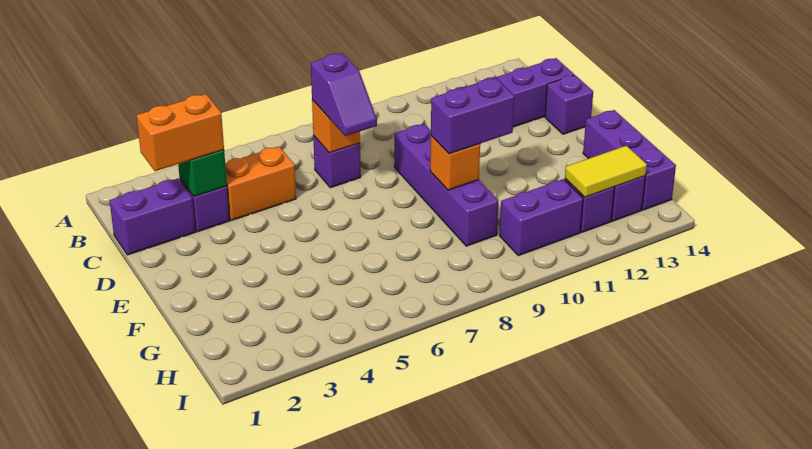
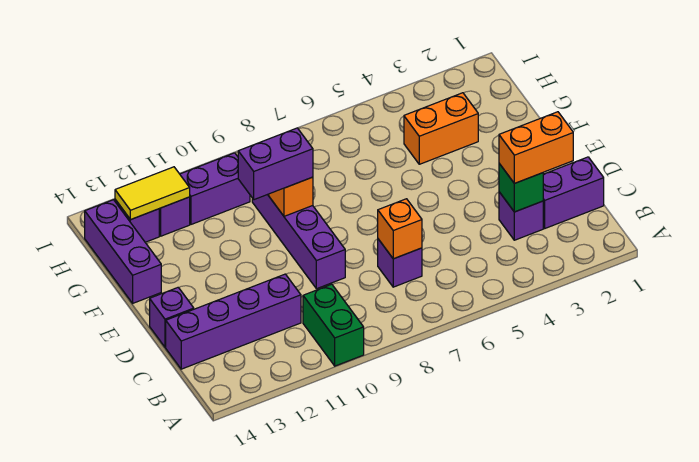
none -> green brick A10:B10 level 1
orange brick C4:C5 level 1 -> orange brick G3:G4 level 1
purple slope C7:D7 level 3 top C -> none

